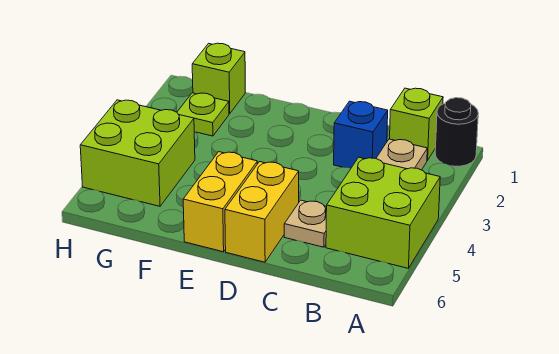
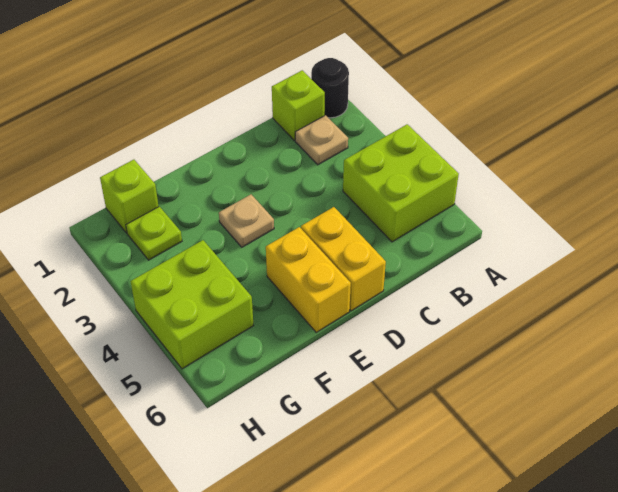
blue brick C2 level 1 -> none
tan plate C5 level 1 -> tan plate E3 level 1

